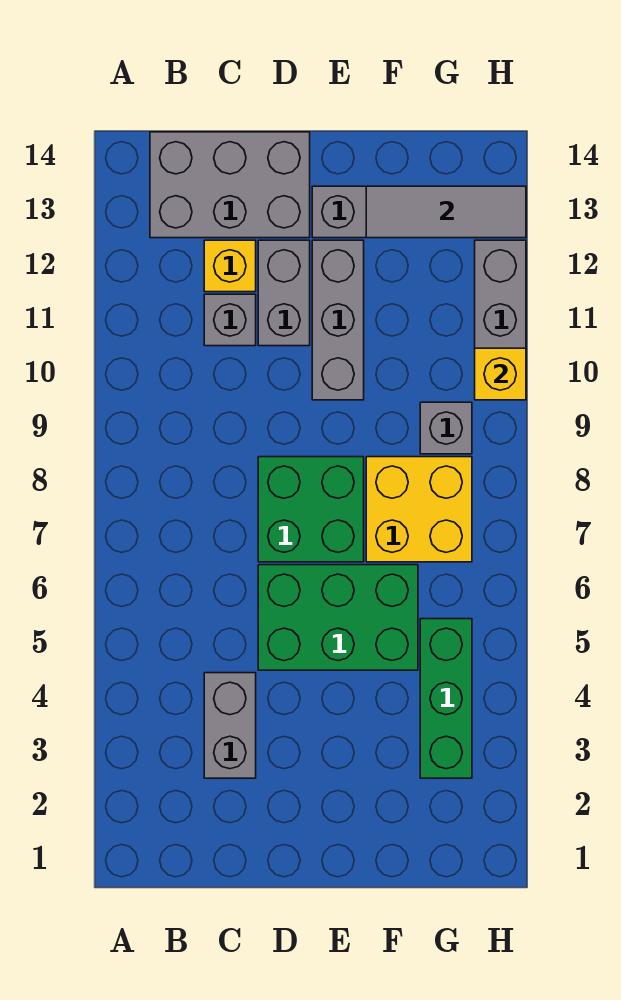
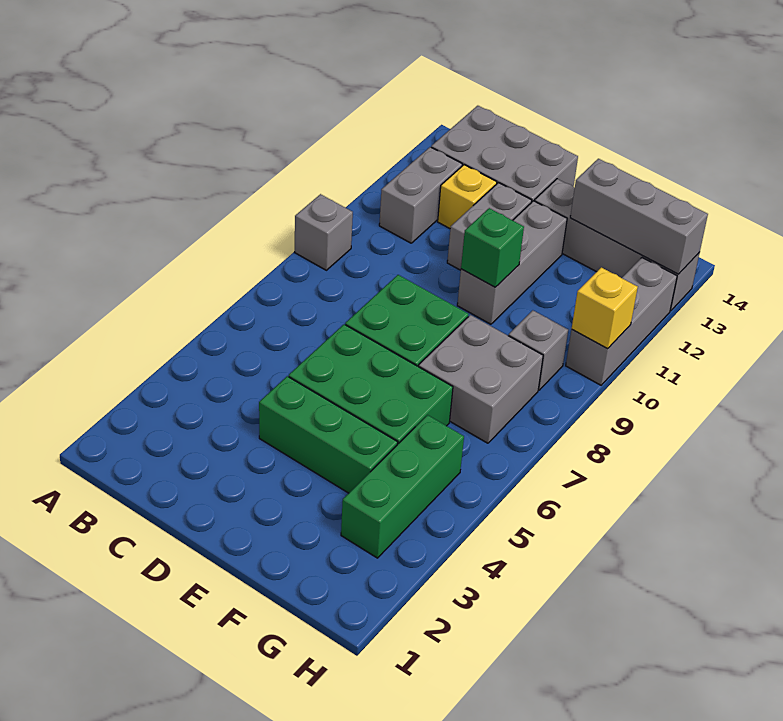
grey brick C3:C4 level 1 -> grey brick B11:B12 level 1
grey brick C11 level 1 -> grey brick A9 level 1
none -> green brick D4:F4 level 1
none -> green brick E10 level 2
yellow brick F7:G8 level 1 -> grey brick F7:G8 level 1
grey tile F13:H13 level 2 -> grey brick F13:H13 level 2

